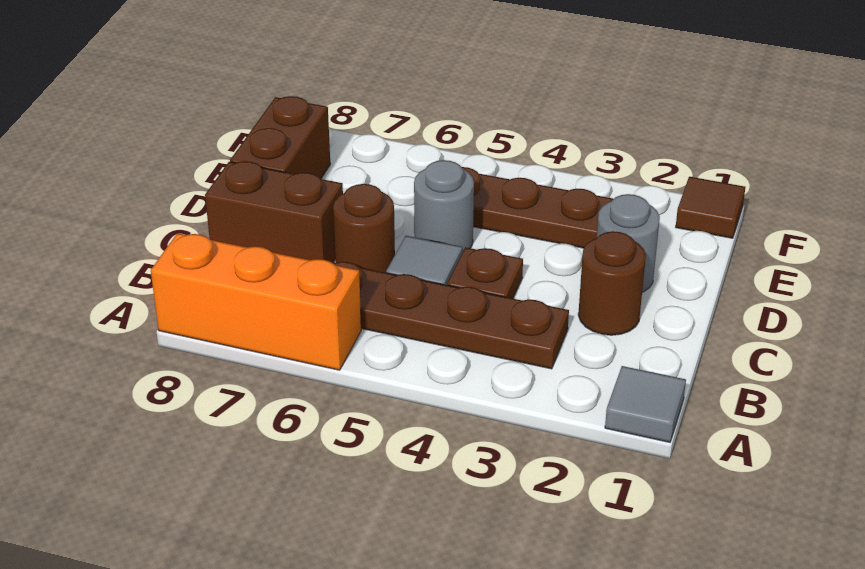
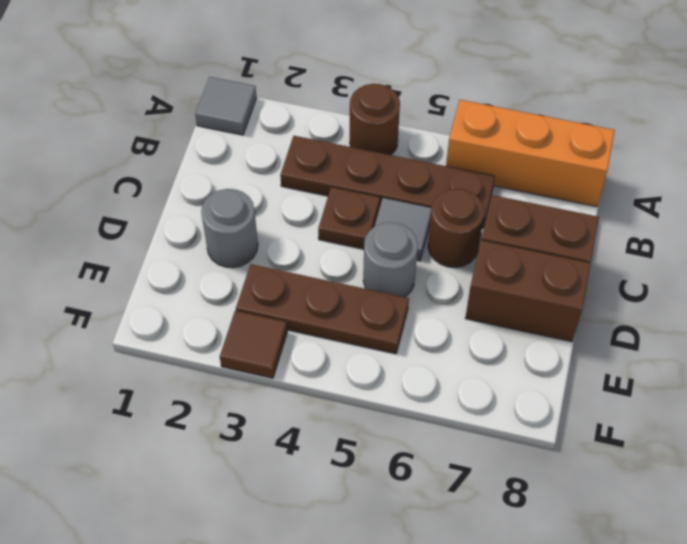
brown round brick C2 level 1 -> brown round brick A4 level 1
brown brick D8:E8 level 1 -> brown brick D7:D8 level 1
brown tile F1 level 1 -> brown tile F3 level 1

